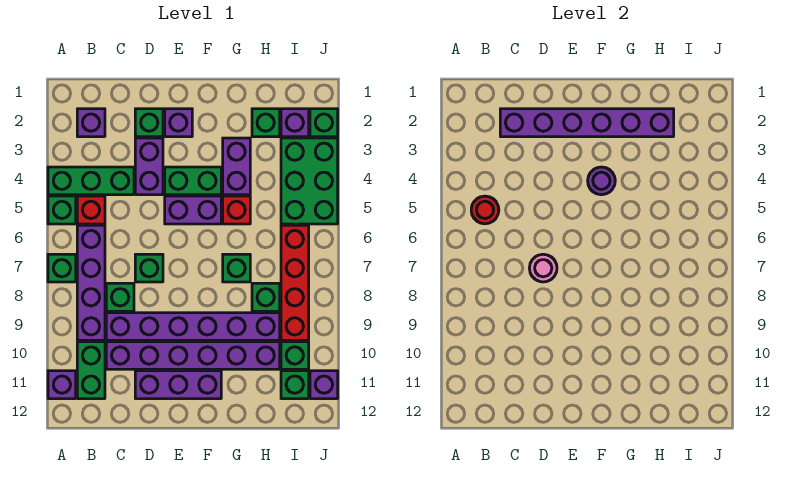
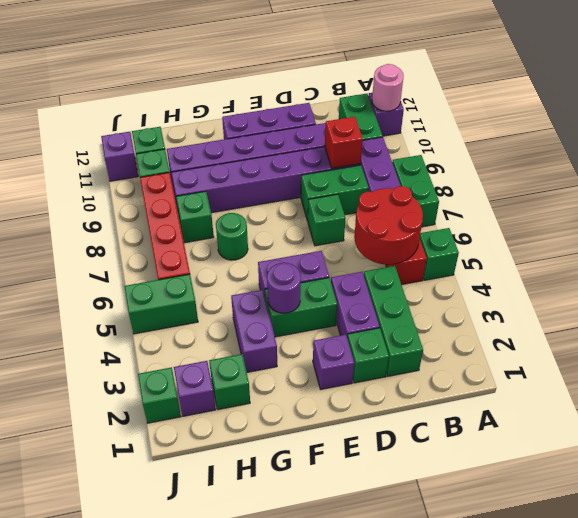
green brick A4:C4 level 1 -> green brick C2:C4 level 1
green brick A7 level 1 -> green brick A7:A8 level 1
purple brick B2 level 1 -> none
red round brick B5 level 2 -> red round brick B5:C6 level 2
purple brick C2:H2 level 2 -> none
green brick C8 level 1 -> green brick C8:D8 level 1
pink round brick D7 level 2 -> pink round brick A11 level 2
red brick G5 level 1 -> red brick C9 level 2
green brick G7 level 1 -> green round brick G7 level 1
green brick I3:J5 level 1 -> green brick I5:J5 level 1

